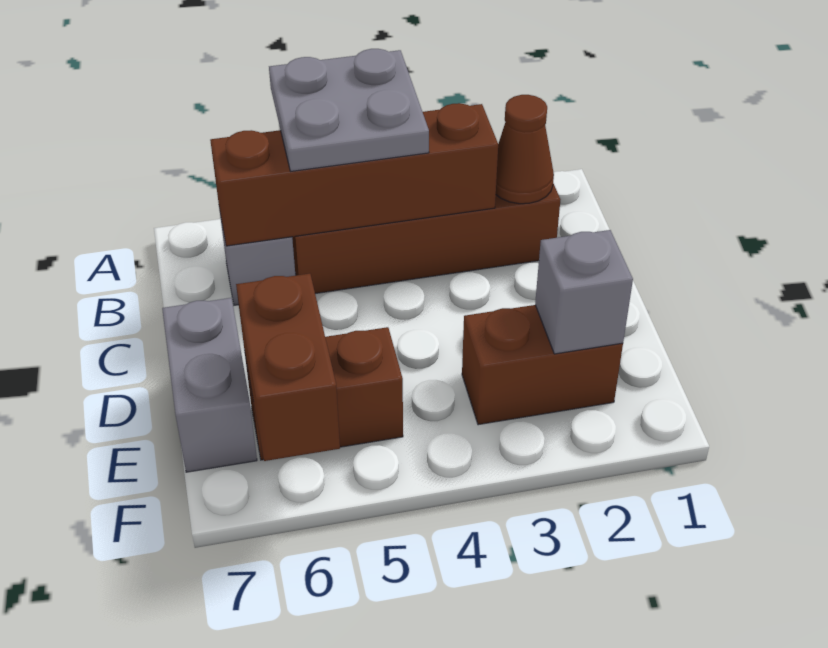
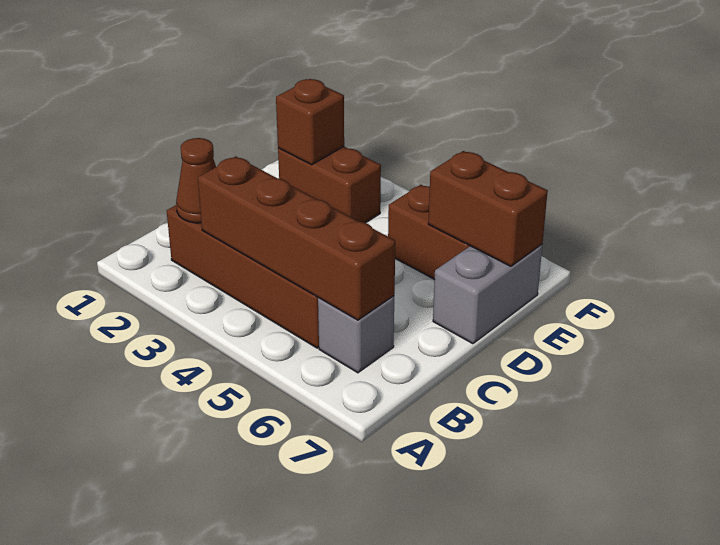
grey plate A4:B5 level 3 -> none
grey brick E2 level 2 -> brown brick E2 level 2
brown brick E6:F6 level 2 -> brown brick E6:E7 level 2

